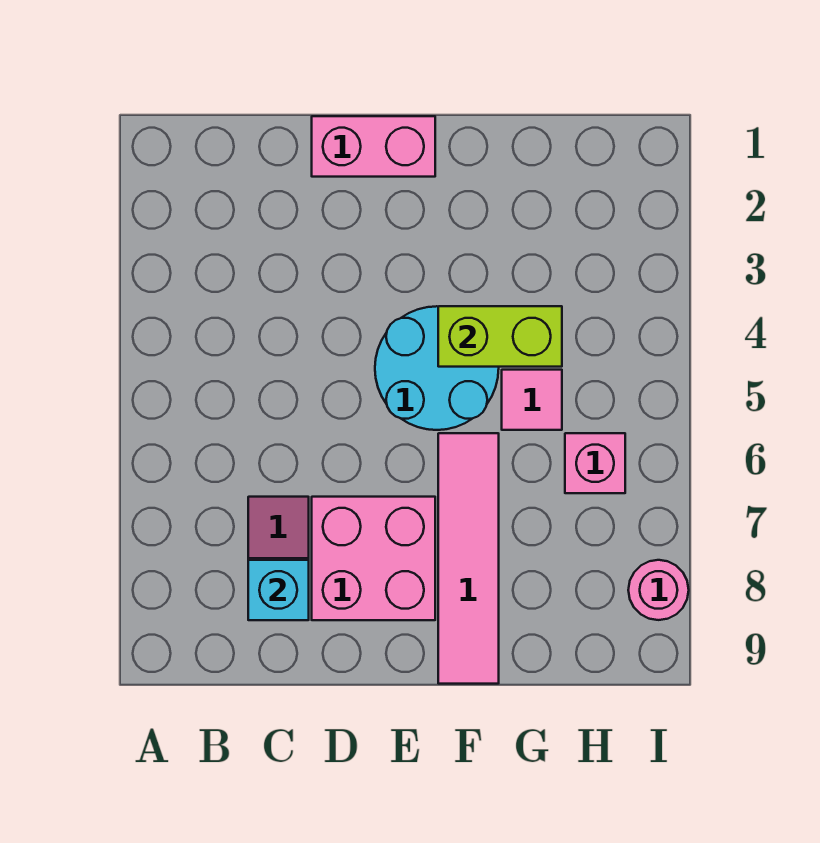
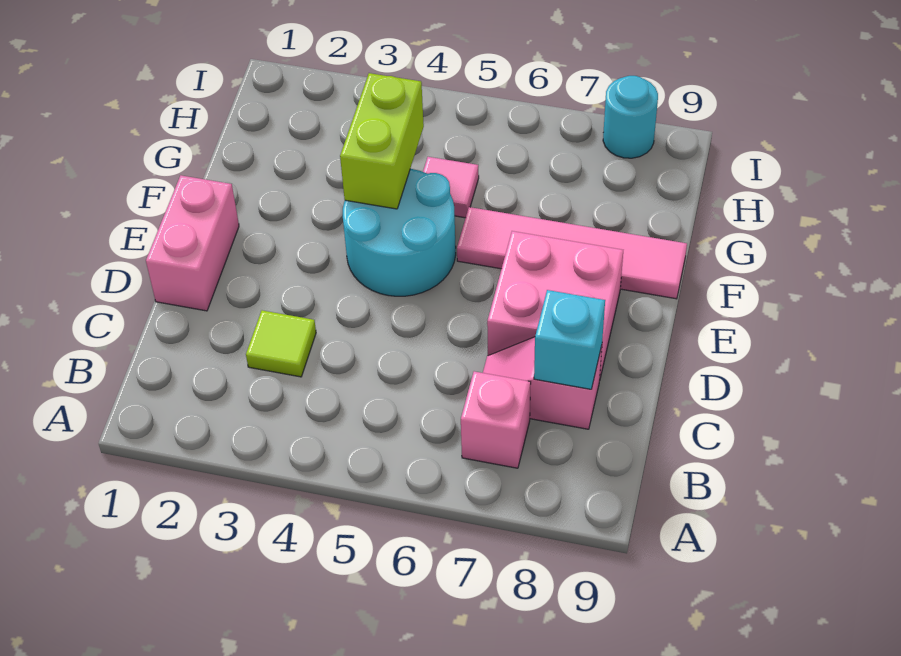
none -> lime tile C3 level 1
pink brick H6 level 1 -> pink brick B7 level 1
pink round brick I8 level 1 -> cyan round brick I8 level 1

